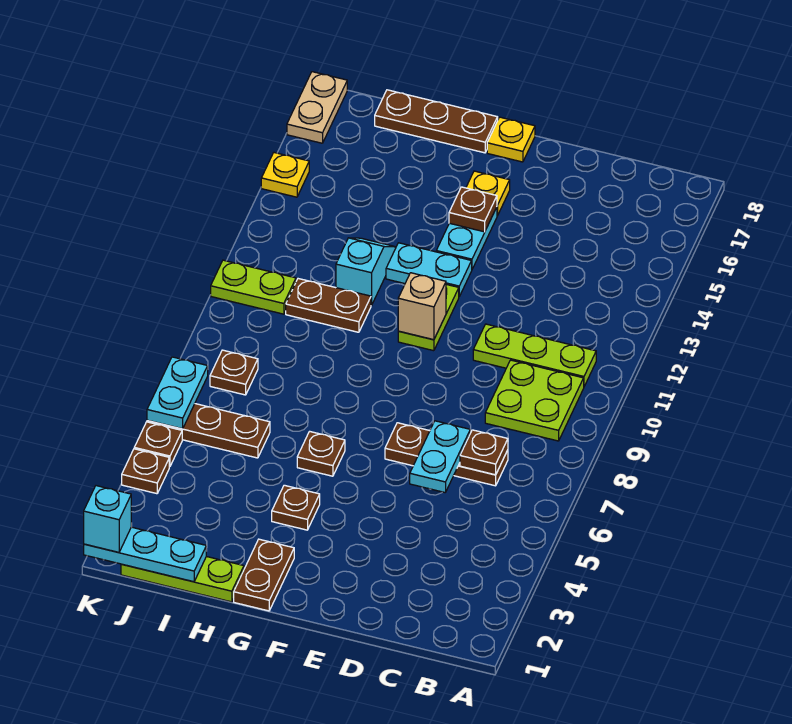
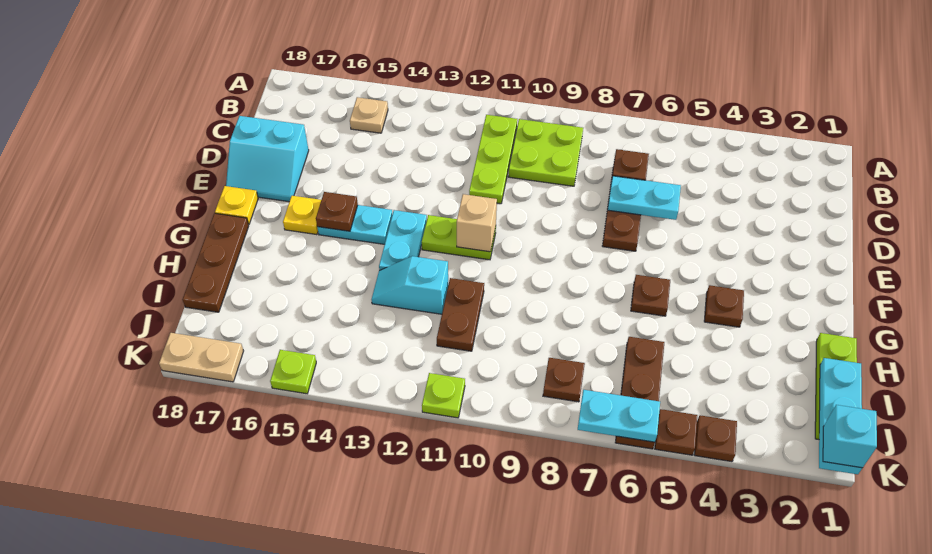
none -> tan plate B15 level 1
none -> cyan slope D17:E18 level 1 top D
brown plate G1:G2 level 1 -> none
lime plate J11:K11 level 1 -> lime plate K11 level 1
yellow plate K15 level 1 -> lime plate K15 level 1

